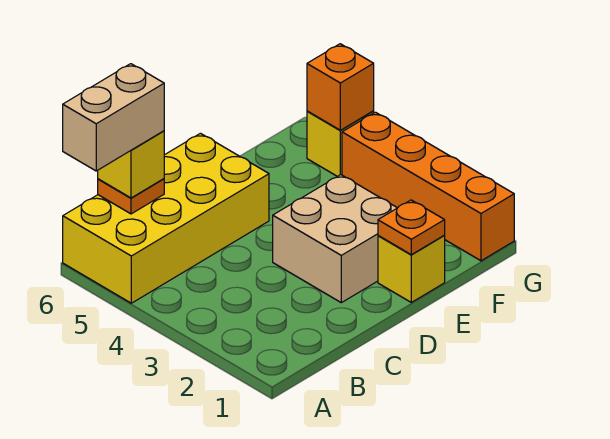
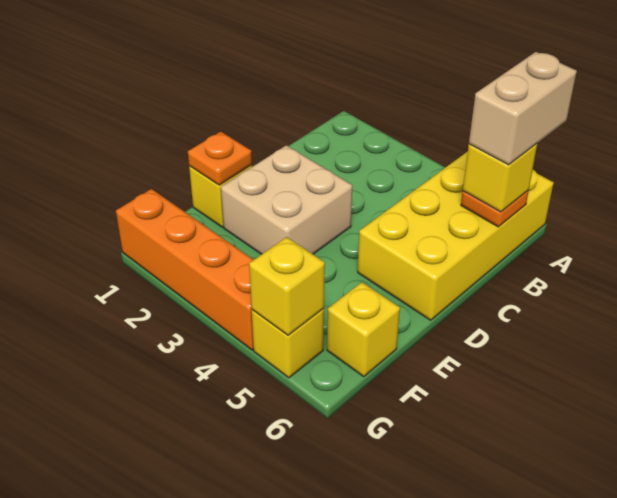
none -> yellow brick F6 level 1
orange brick G5 level 2 -> yellow brick G5 level 2

